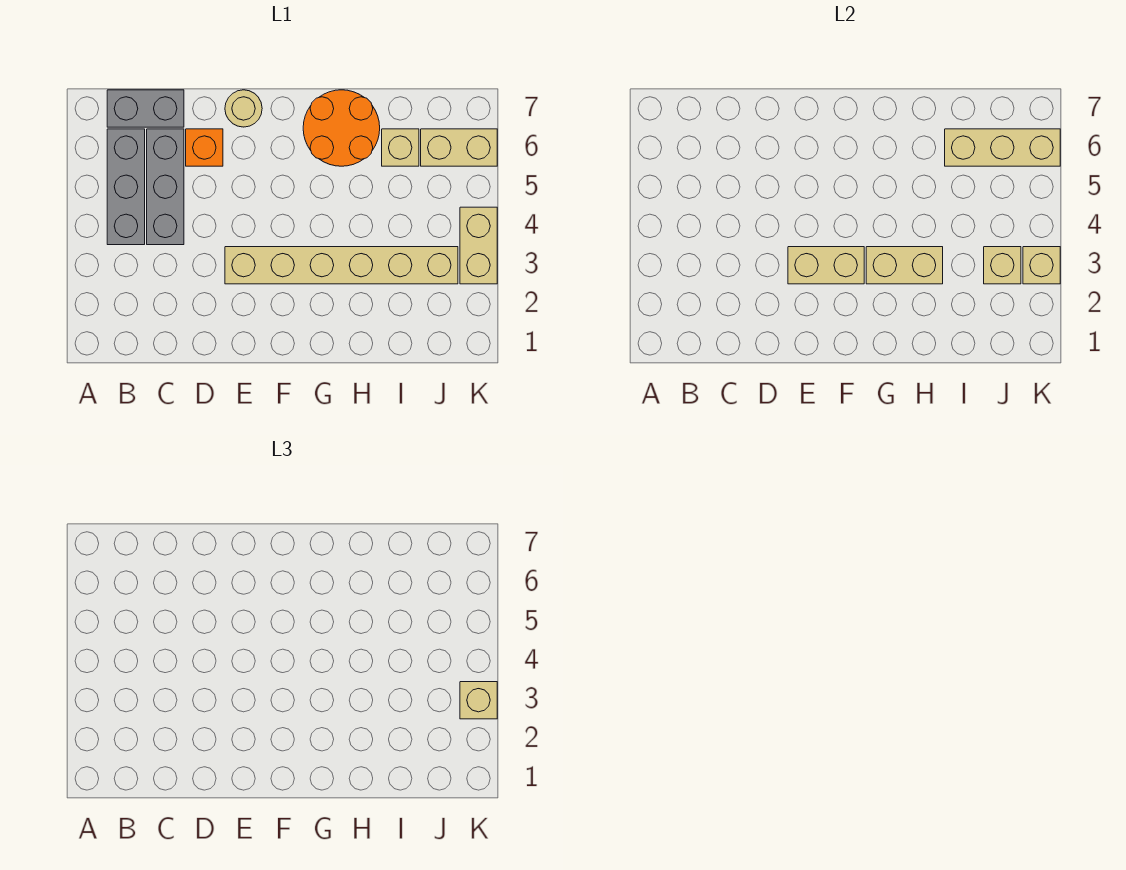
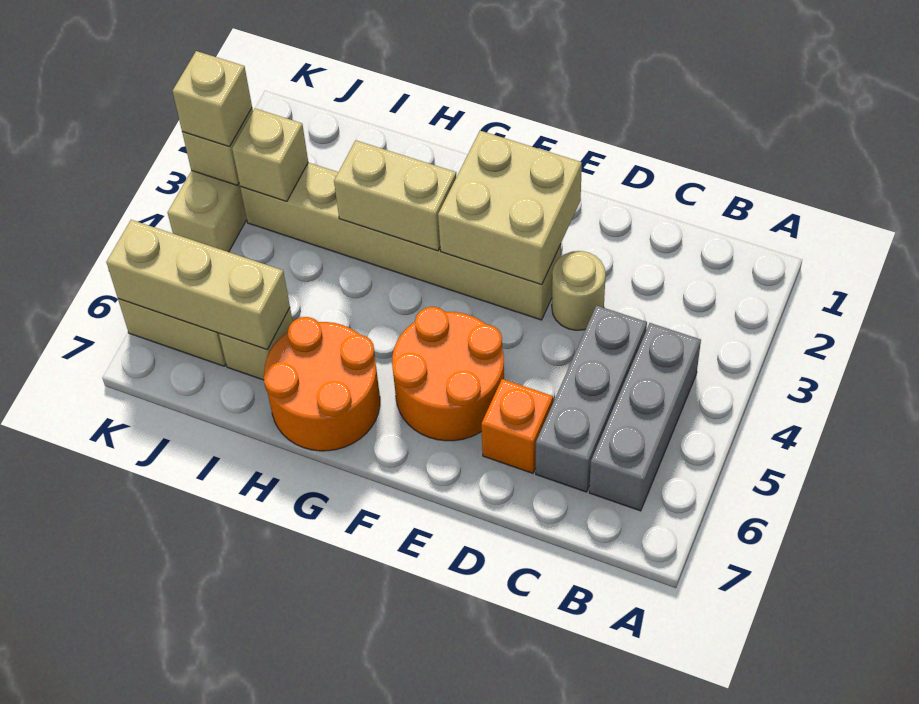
grey brick B7:C7 level 1 -> none
tan brick E3:F3 level 2 -> tan brick E2:F3 level 2
none -> orange round brick E5:F6 level 1
tan round brick E7 level 1 -> tan round brick D3 level 1

